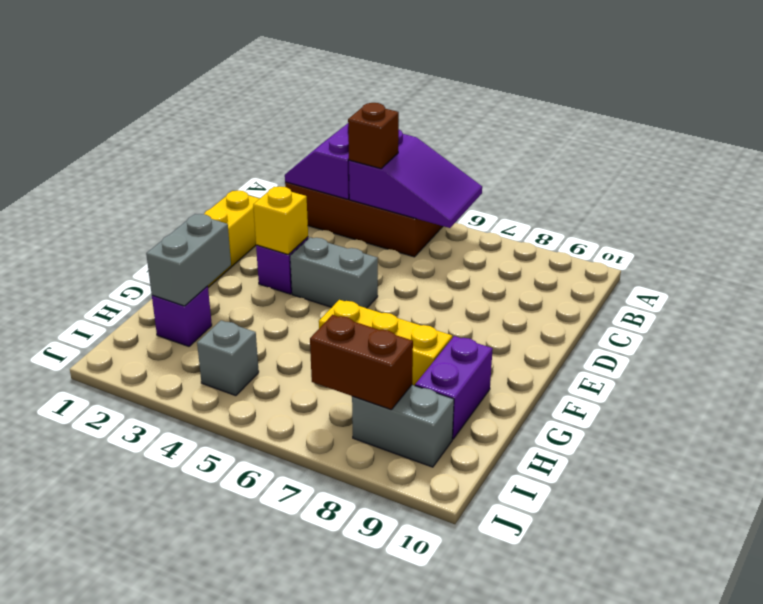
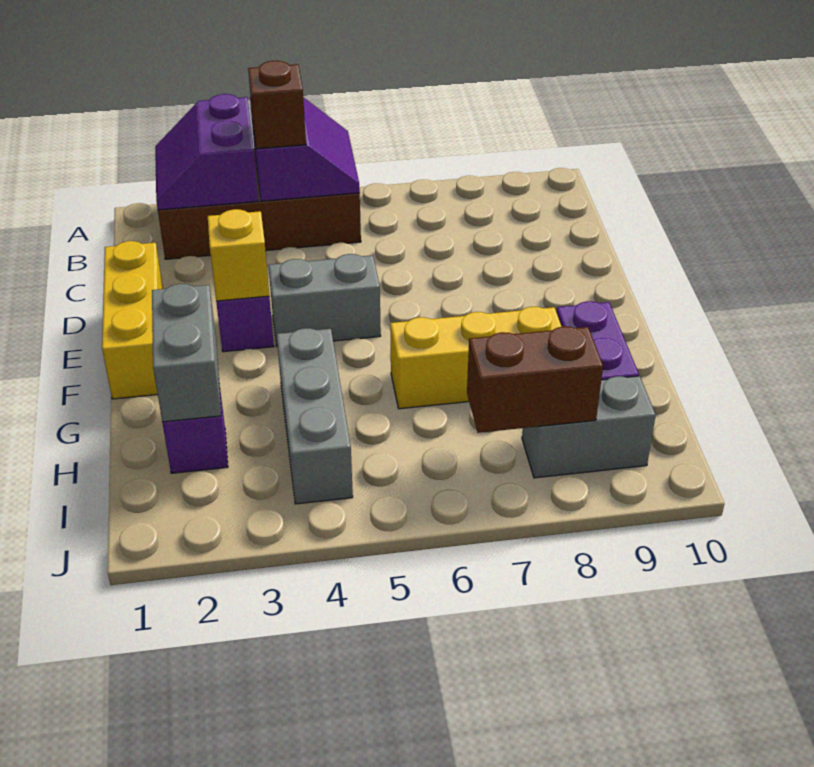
purple slope A4:B6 level 2 top 4 -> purple slope A4:B5 level 2 top 4
grey brick I4 level 1 -> grey brick G4:I4 level 1

